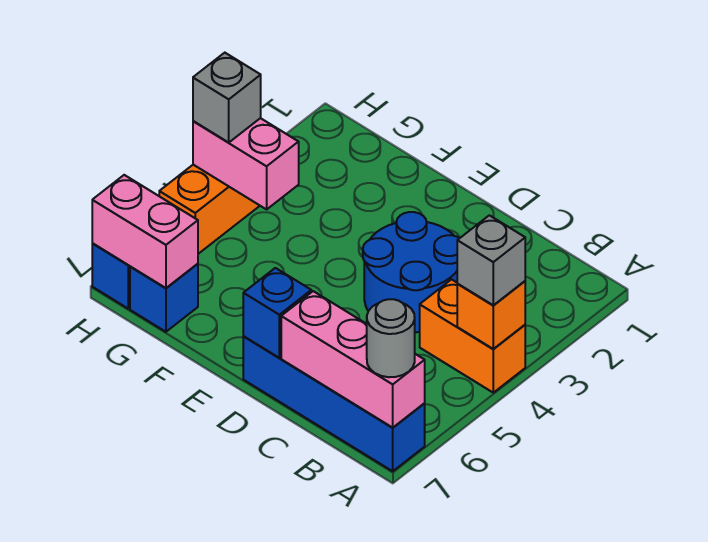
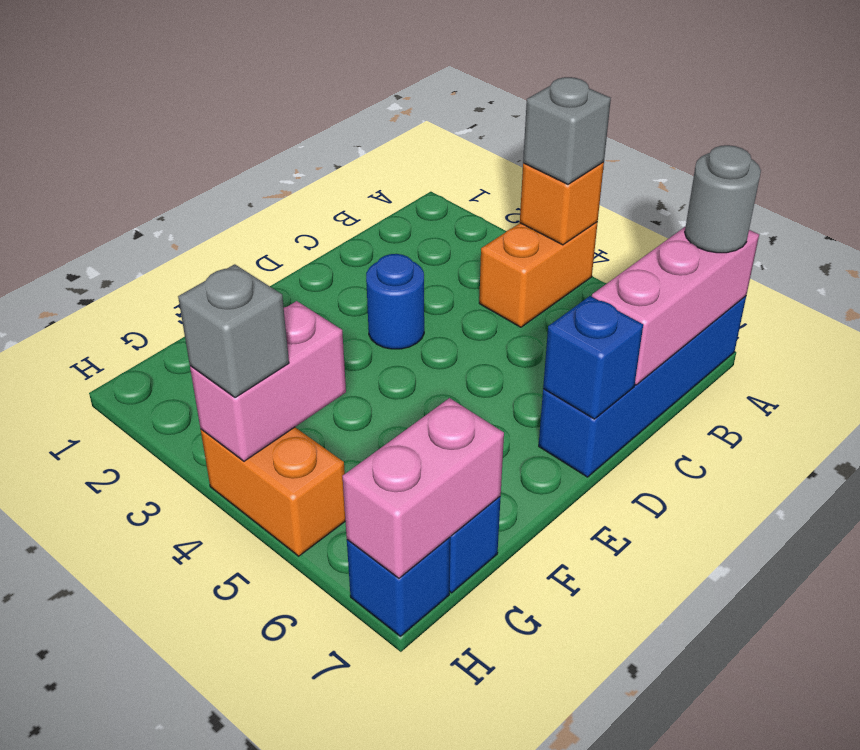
blue round brick C3:D4 level 1 -> blue round brick D3 level 1

